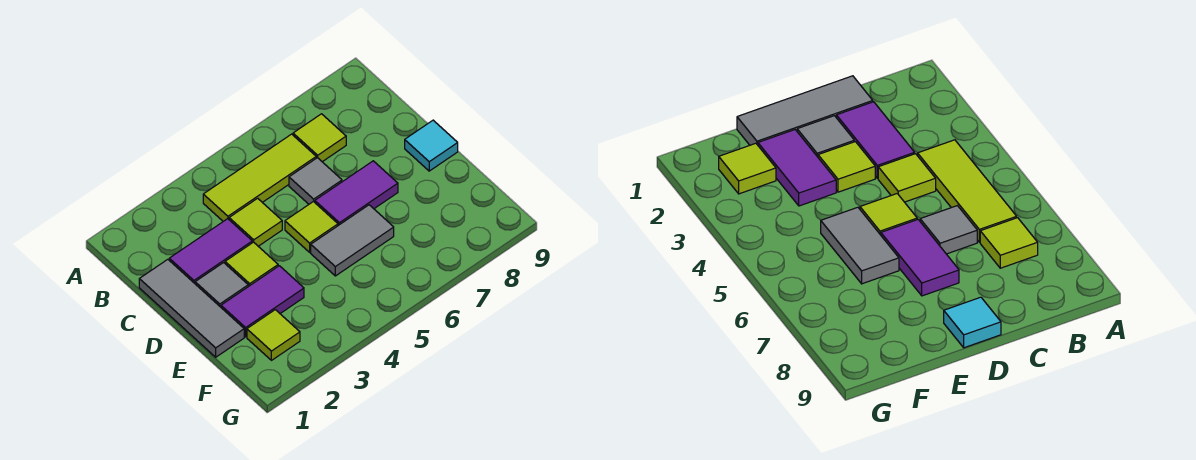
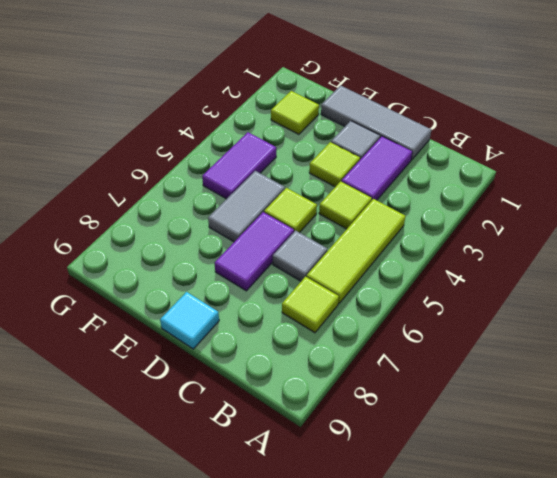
purple tile E2:E3 level 1 -> purple tile F4:F5 level 1

